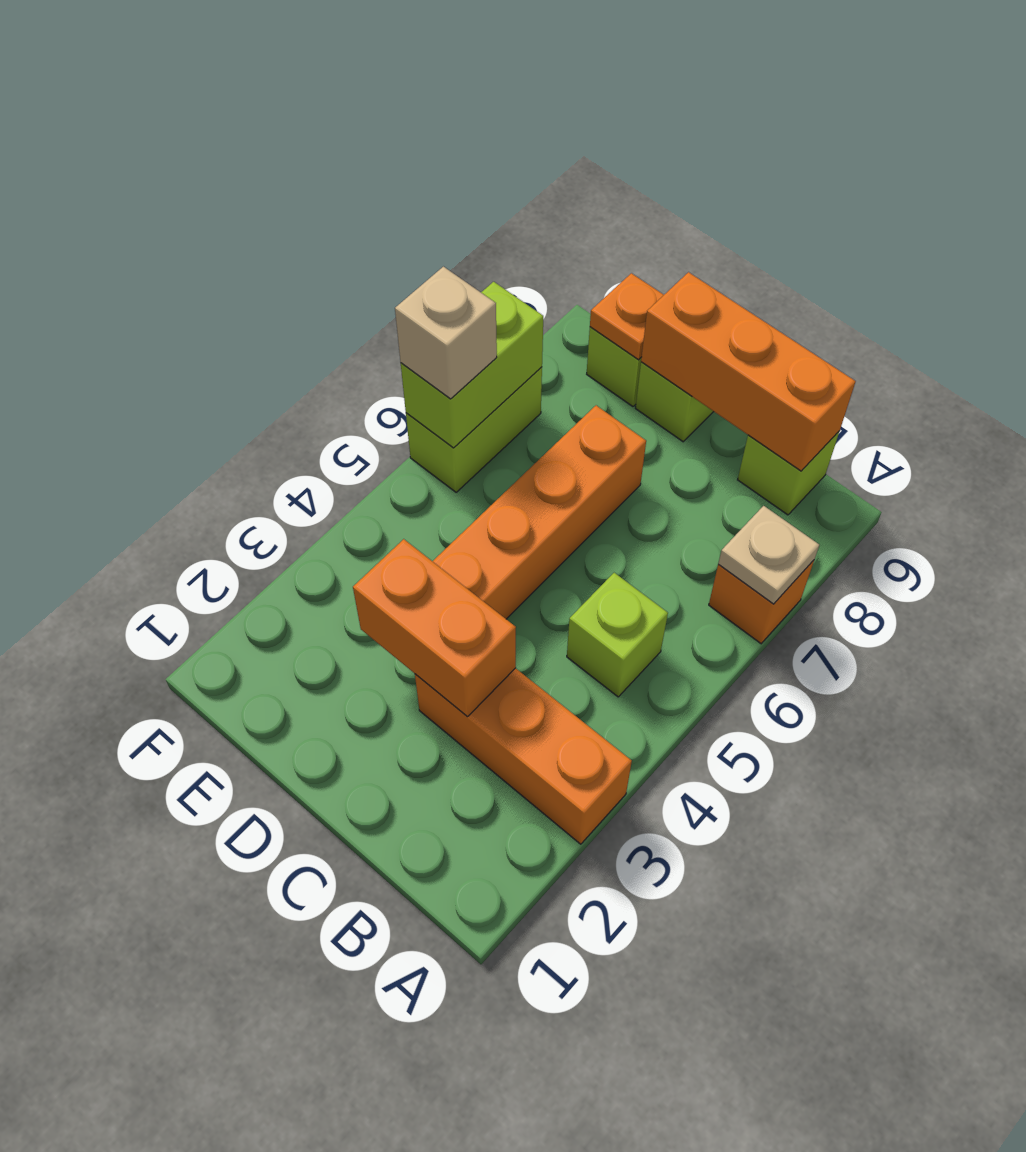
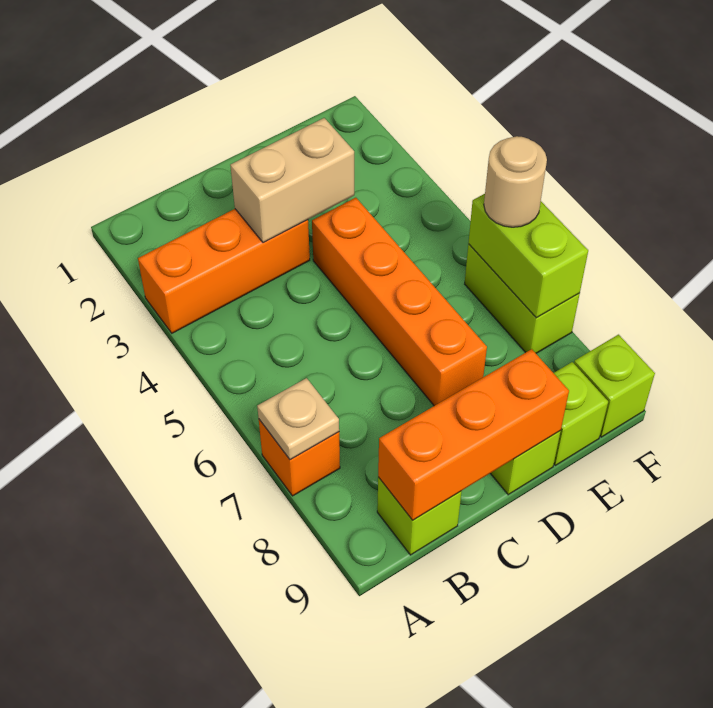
lime brick B5 level 1 -> lime brick F9 level 1
orange brick C3:D3 level 2 -> tan brick C3:D3 level 2
orange plate E9 level 2 -> none
tan brick F6 level 3 -> tan round brick F6 level 3

